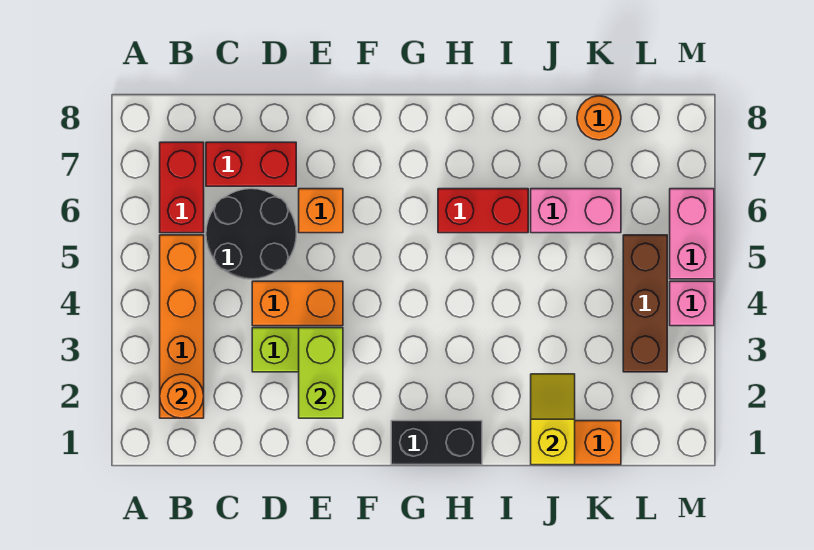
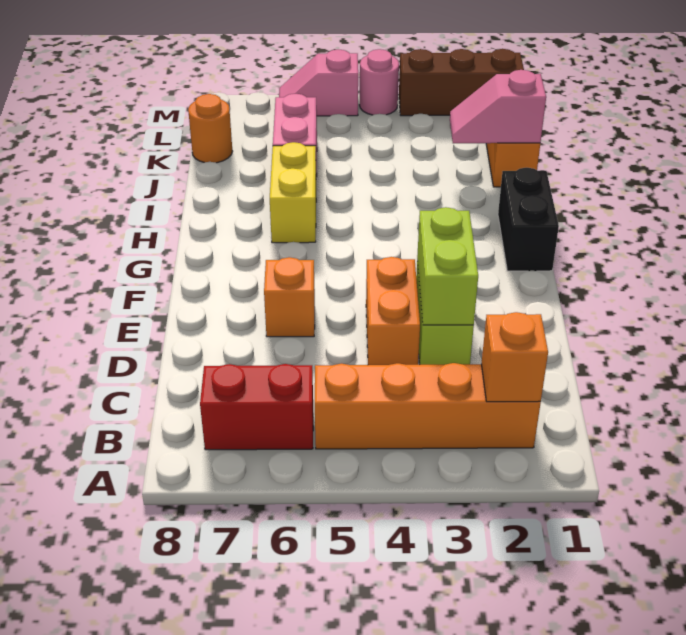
orange round brick B2 level 2 -> orange brick B2 level 2
black round brick C5:D6 level 1 -> none
red brick C7:D7 level 1 -> none
lime brick E2:E3 level 2 -> lime brick D3:E3 level 2
red brick H6:I6 level 1 -> yellow brick H6:I6 level 1
yellow slope J1:J2 level 2 top 1 -> pink slope J1:J2 level 2 top 1
brown brick L3:L5 level 1 -> brown brick M1:M3 level 1
pink brick M4 level 1 -> pink round brick M4 level 1
pink brick M5:M6 level 1 -> pink slope M5:M6 level 1 top 5

